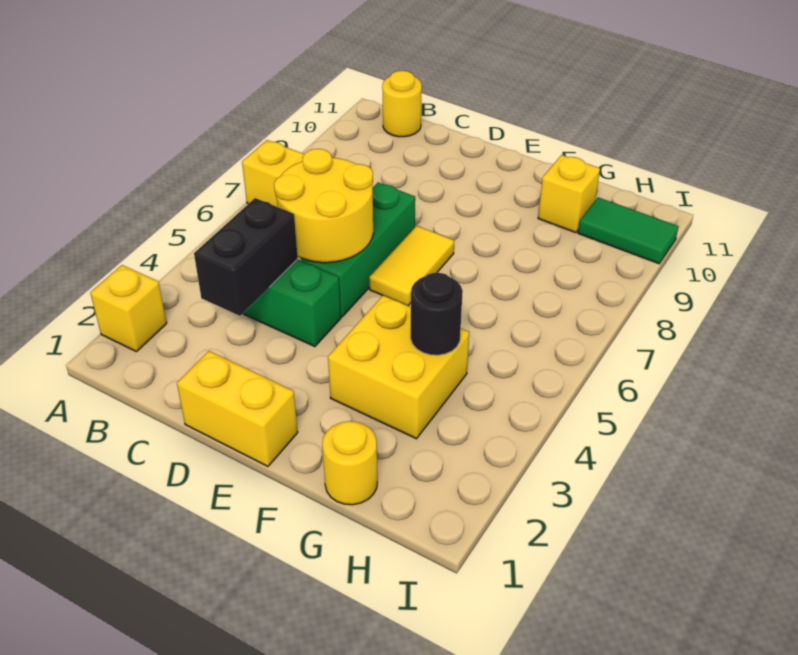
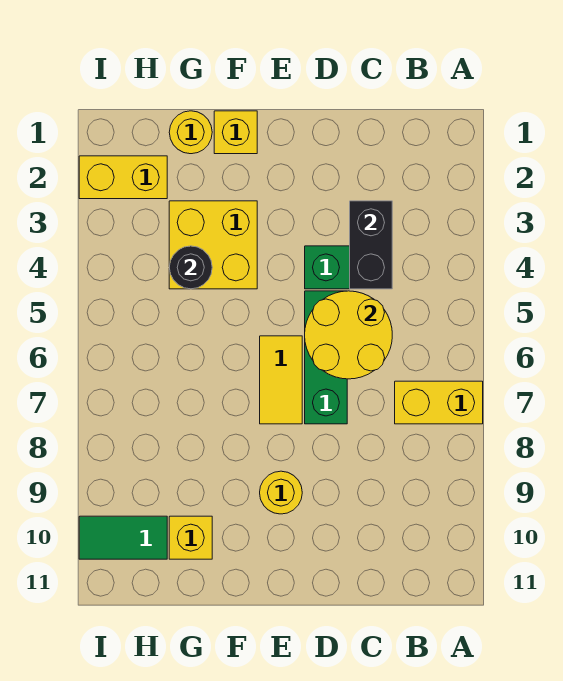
yellow brick A2 level 1 -> yellow brick F1 level 1
yellow round brick B11 level 1 -> yellow round brick E9 level 1
yellow brick D1:E1 level 1 -> yellow brick H2:I2 level 1

